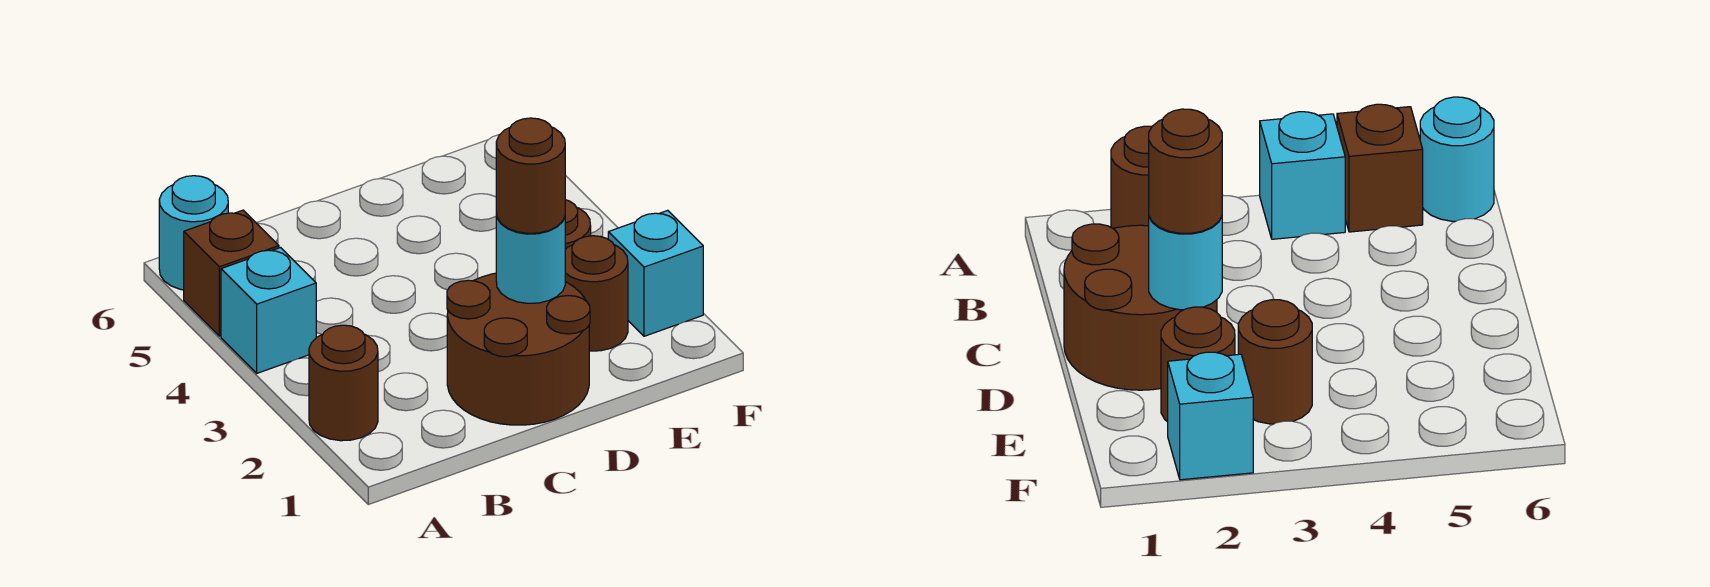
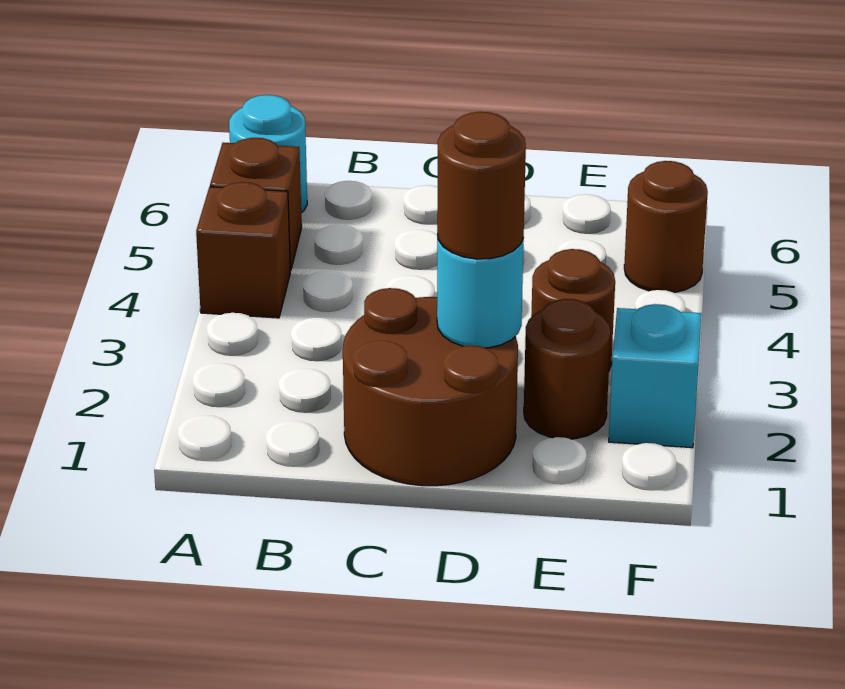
brown round brick A2 level 1 -> brown round brick F5 level 1
cyan brick A4 level 1 -> brown brick A4 level 1

